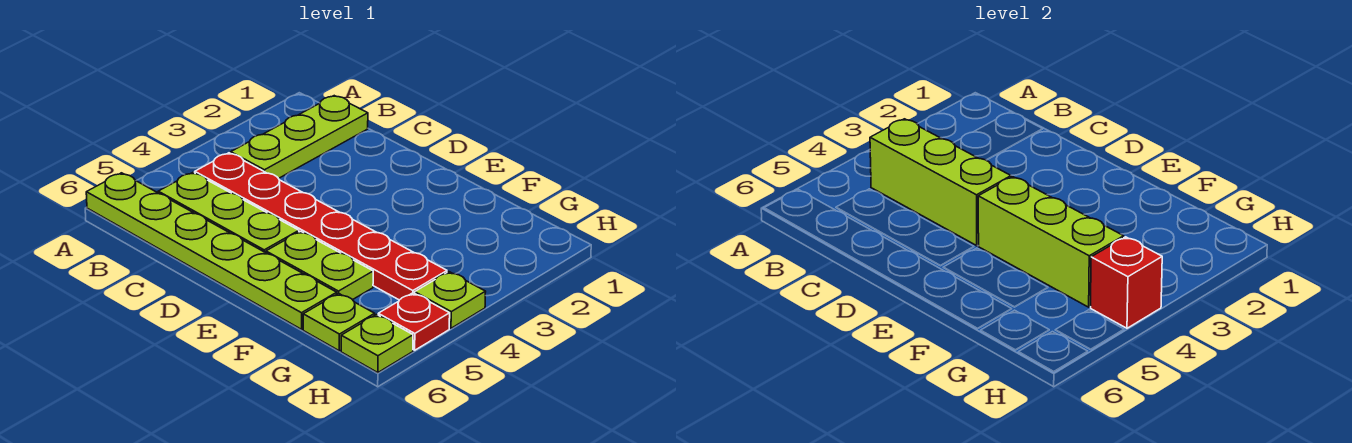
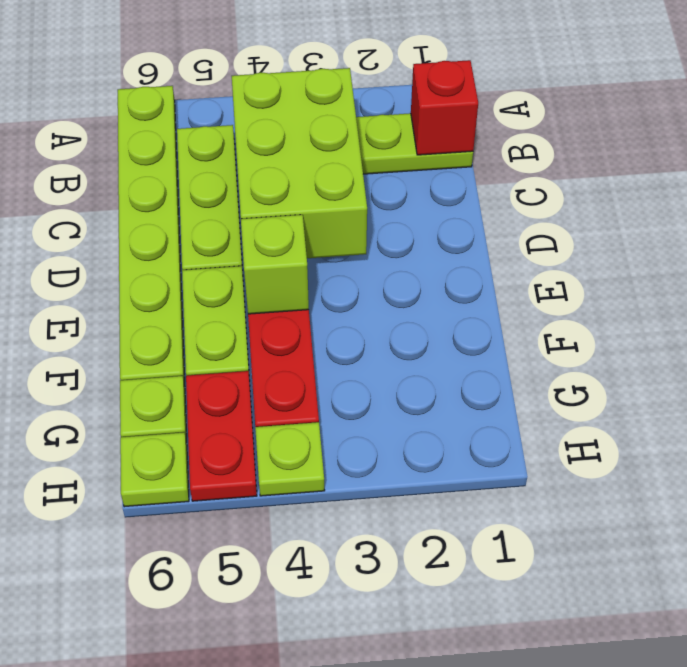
lime brick B4:D4 level 2 -> lime brick B3:D4 level 2
lime brick E4:G4 level 2 -> lime brick E4 level 2
red brick H4 level 2 -> red brick B1 level 2
red plate H5 level 1 -> red plate G5:H5 level 1

